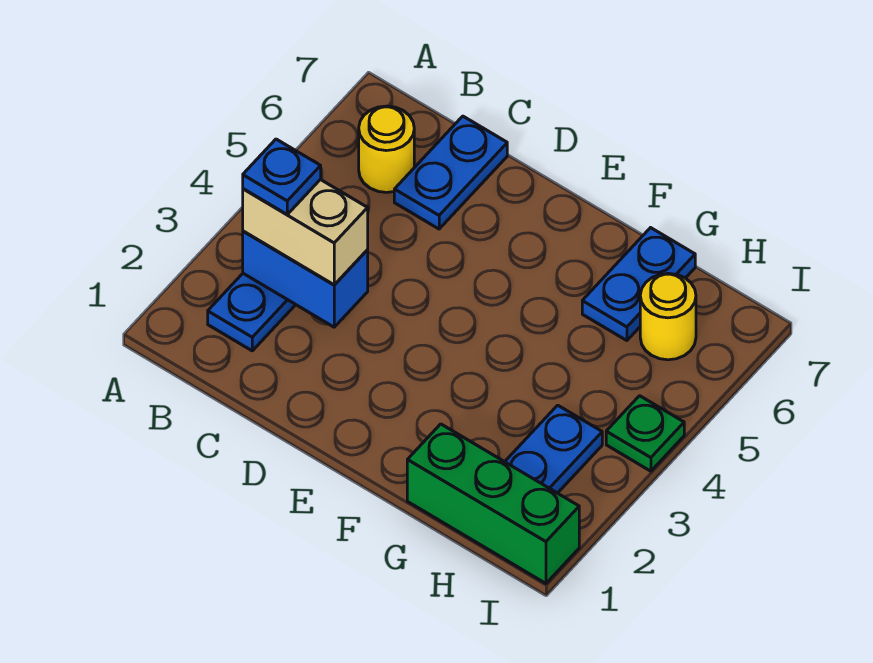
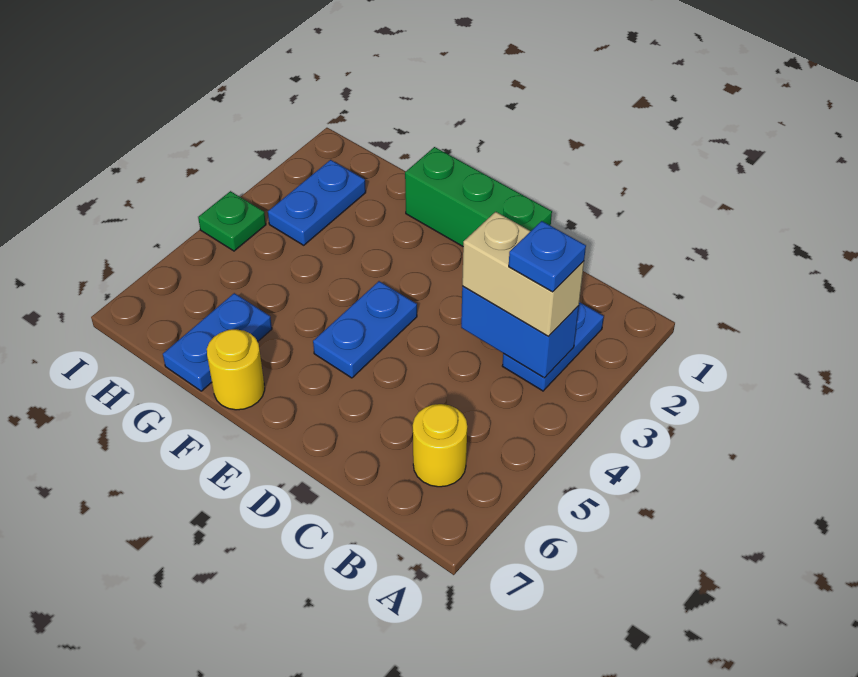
blue plate C6:C7 level 1 -> blue plate E4:E5 level 1
green brick G1:I1 level 1 -> green brick D1:F1 level 1
yellow round brick H6 level 1 -> yellow round brick F7 level 1

